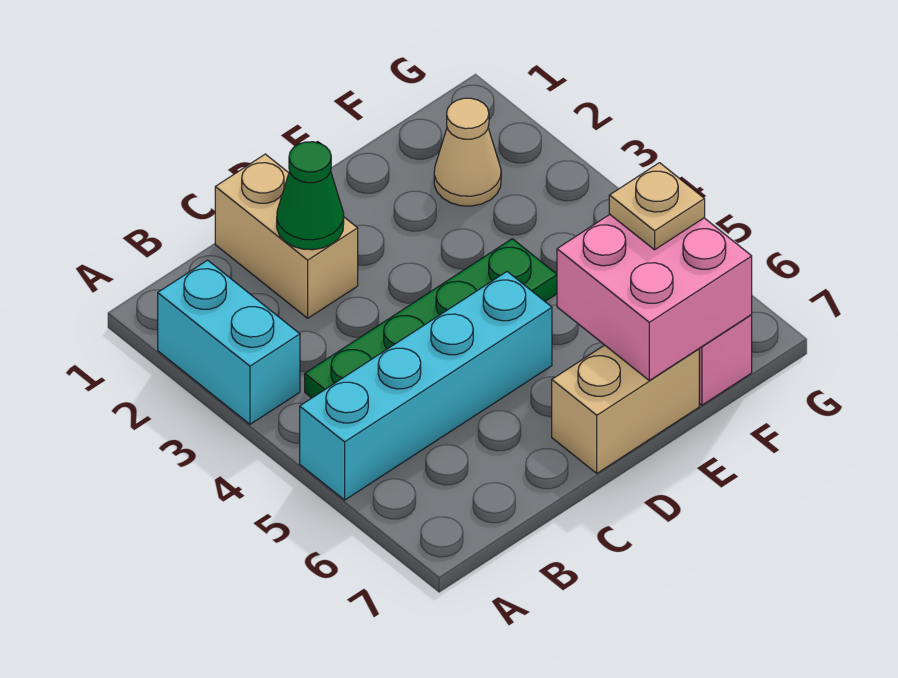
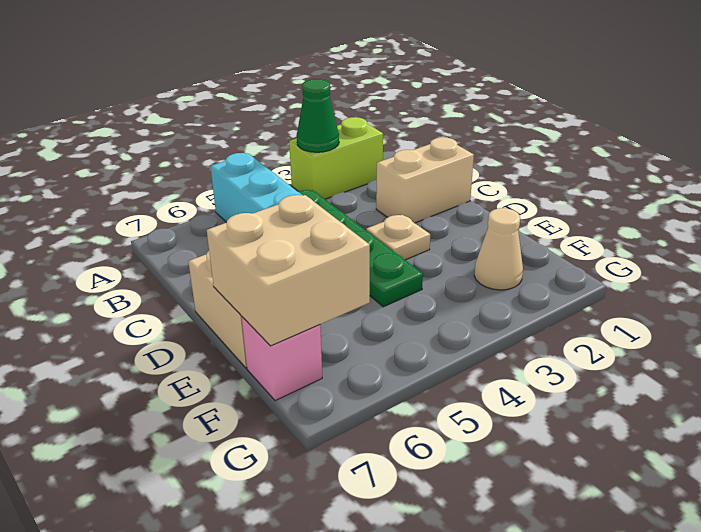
cyan brick A2:A3 level 1 -> lime brick A2:A3 level 1
green cone C2 level 2 -> green cone A3 level 2
pink brick E6:F7 level 2 -> tan brick E6:F7 level 2
tan plate F6 level 3 -> tan plate D3 level 1

